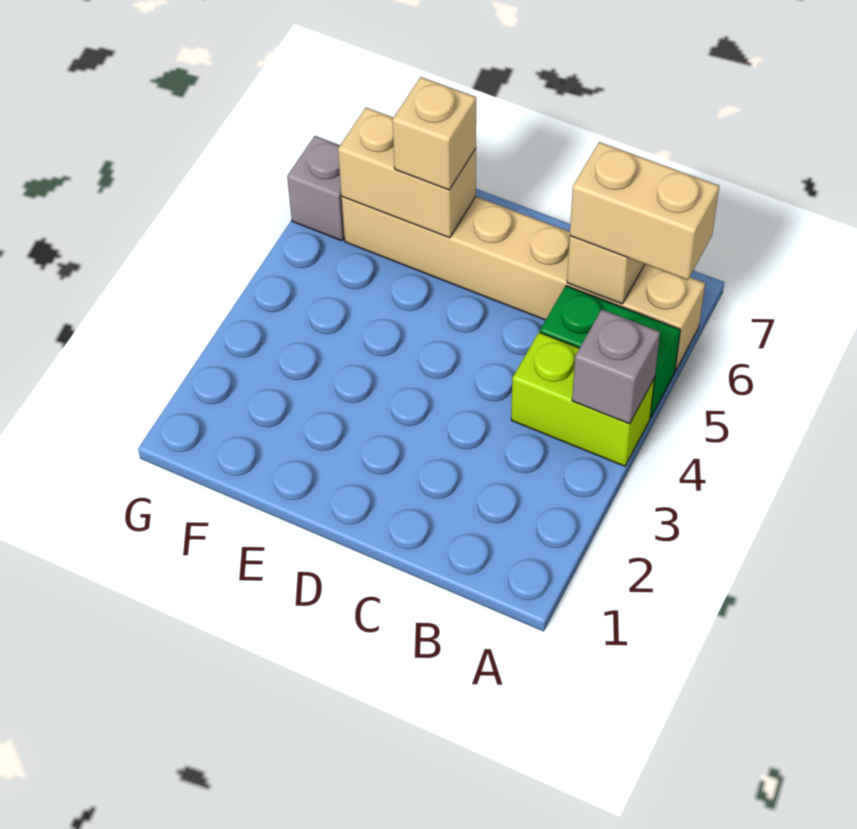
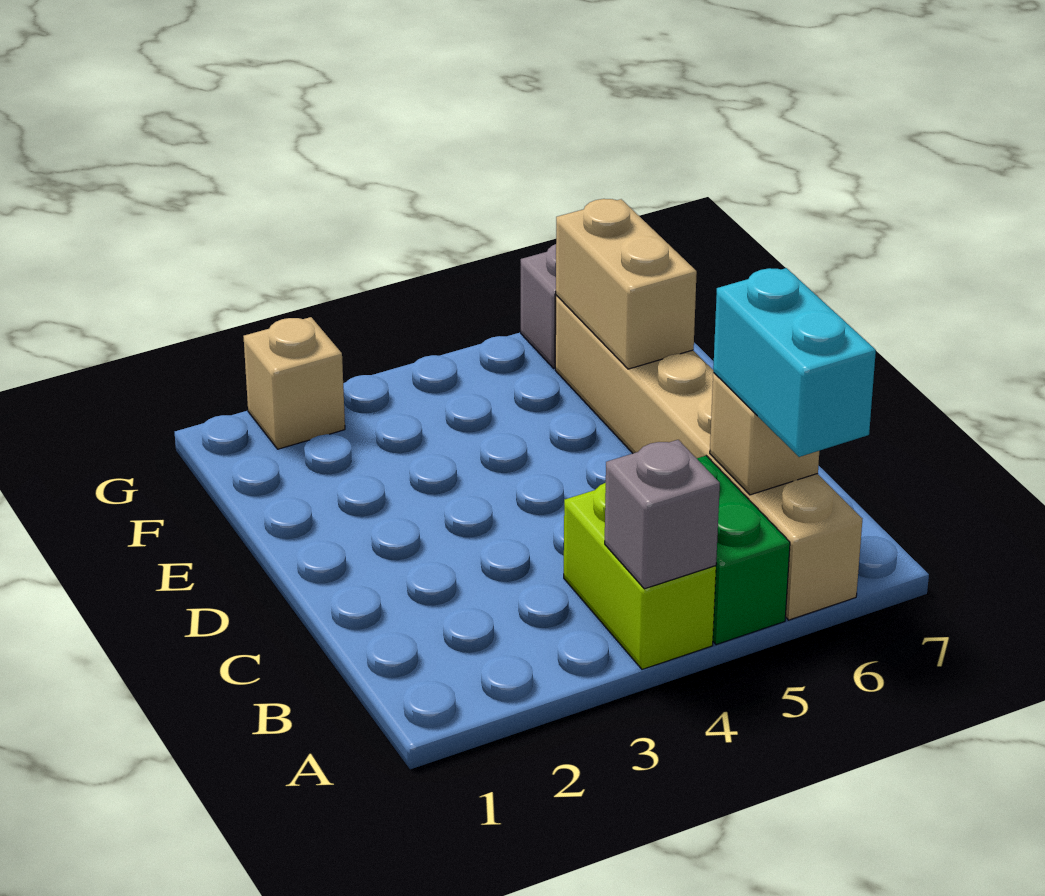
tan brick A6:B6 level 3 -> cyan brick A6:B6 level 3
tan brick E6 level 3 -> tan brick G2 level 1

